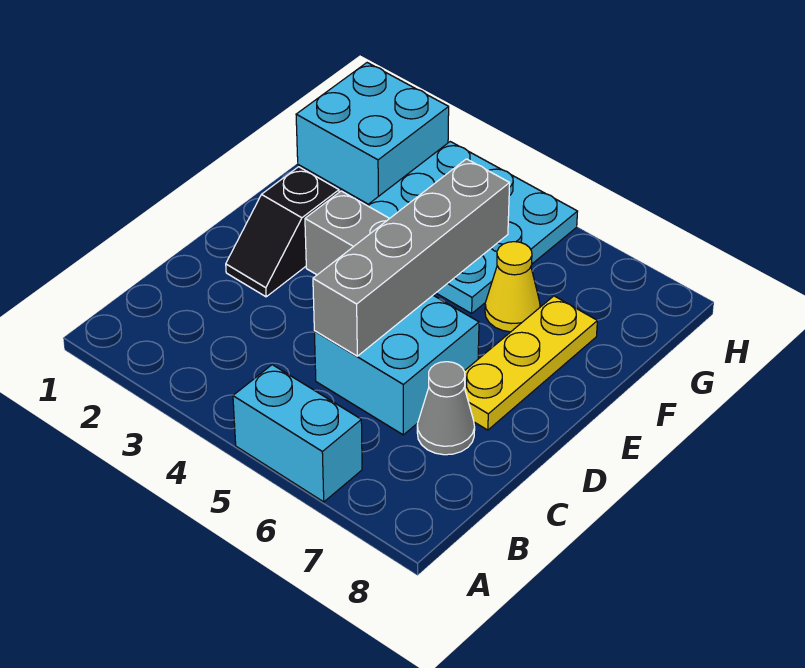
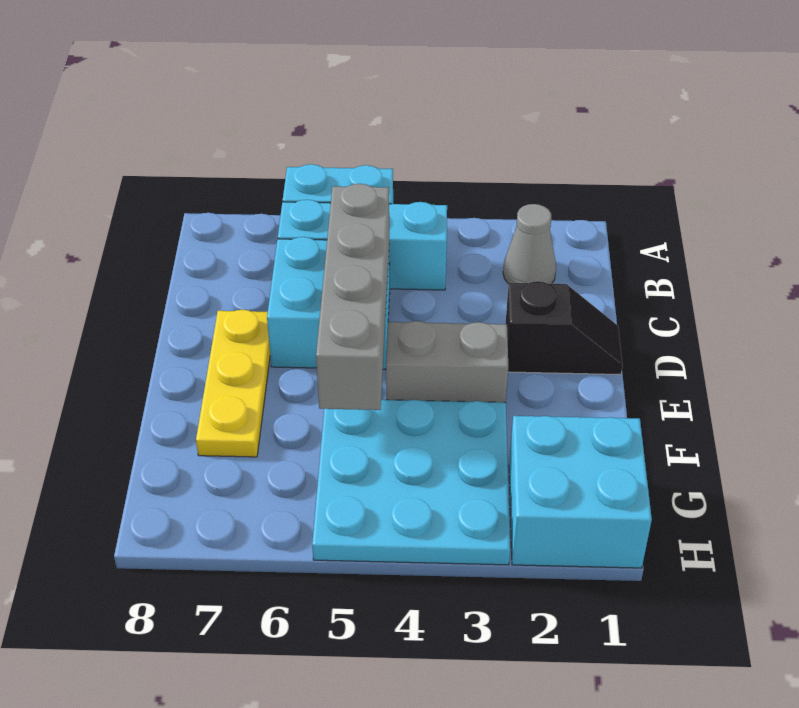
none -> cyan brick B4:B6 level 1
grey cone C7 level 1 -> grey cone B2 level 1
black slope D2:E2 level 1 top E -> black slope D1:D2 level 1 top 2
yellow cone F6 level 1 -> none

